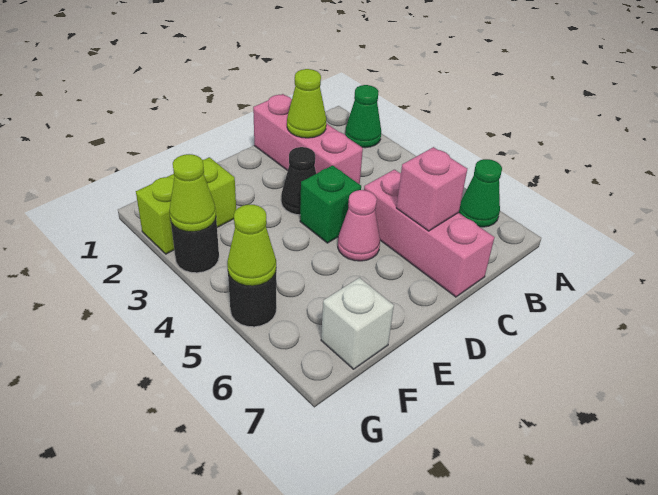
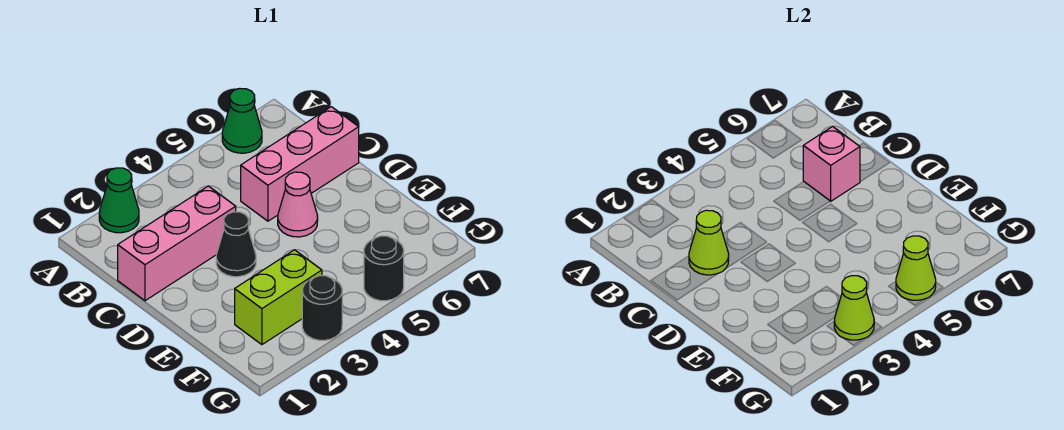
green brick D4 level 1 -> none
lime brick F2:G2 level 1 -> lime brick F2:F3 level 1
white brick F7 level 1 -> none

